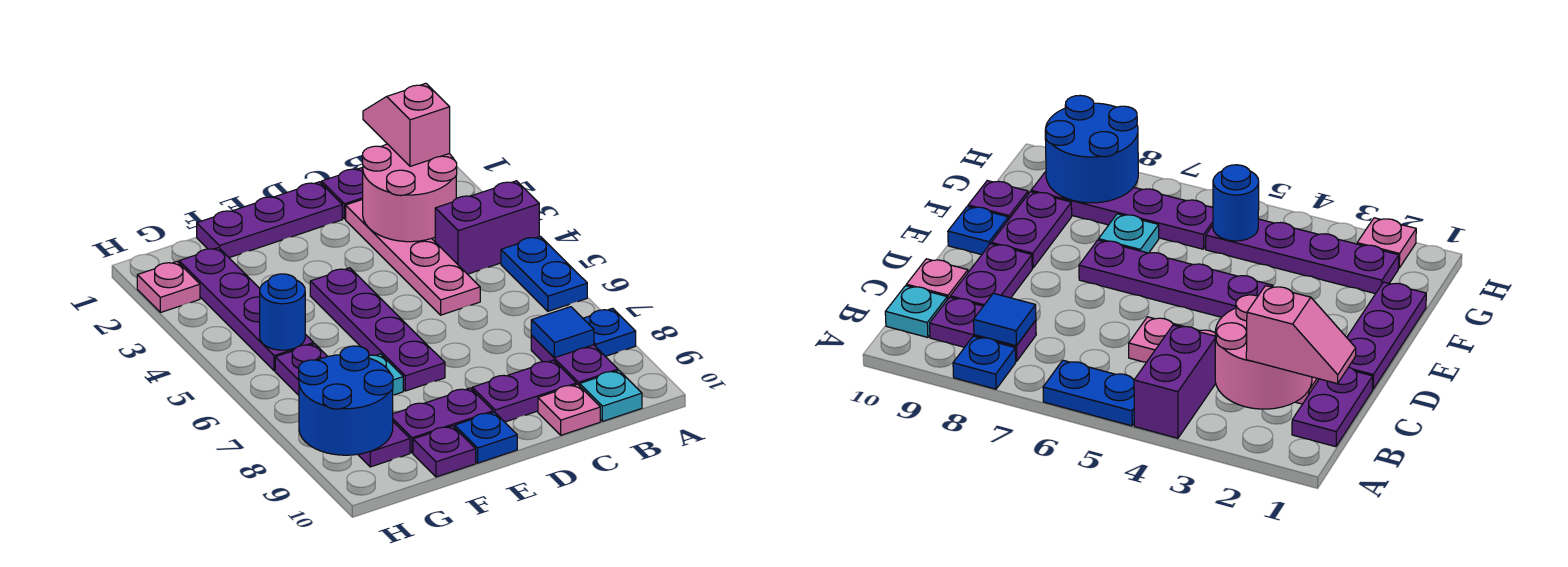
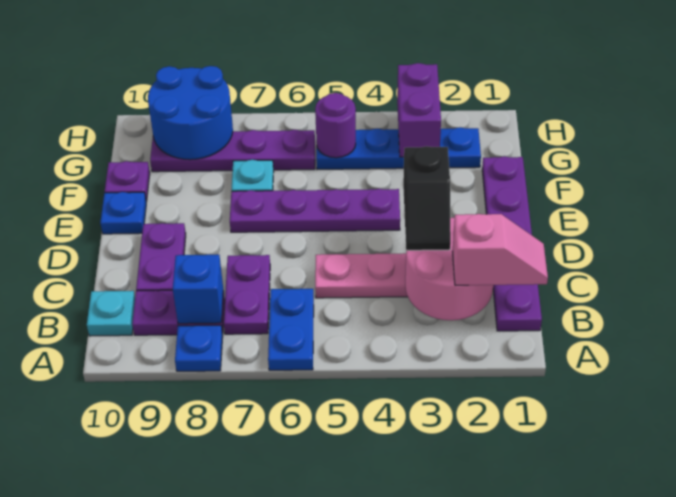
purple brick A4:B4 level 1 -> purple brick G3:H3 level 2
blue plate A5:A6 level 1 -> blue plate A6:B6 level 1
blue tile B8 level 2 -> blue brick B8 level 2
none -> black slope C3:D3 level 3 top D
pink plate C10 level 1 -> none
purple plate E9:F9 level 1 -> purple plate B7:C7 level 1
purple plate G2:G5 level 1 -> blue plate G2:G5 level 1
blue round brick G5 level 2 -> purple round brick G5 level 2
pink plate H2 level 1 -> none

